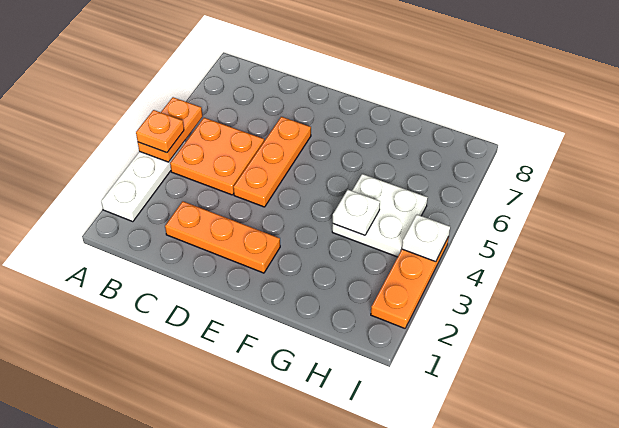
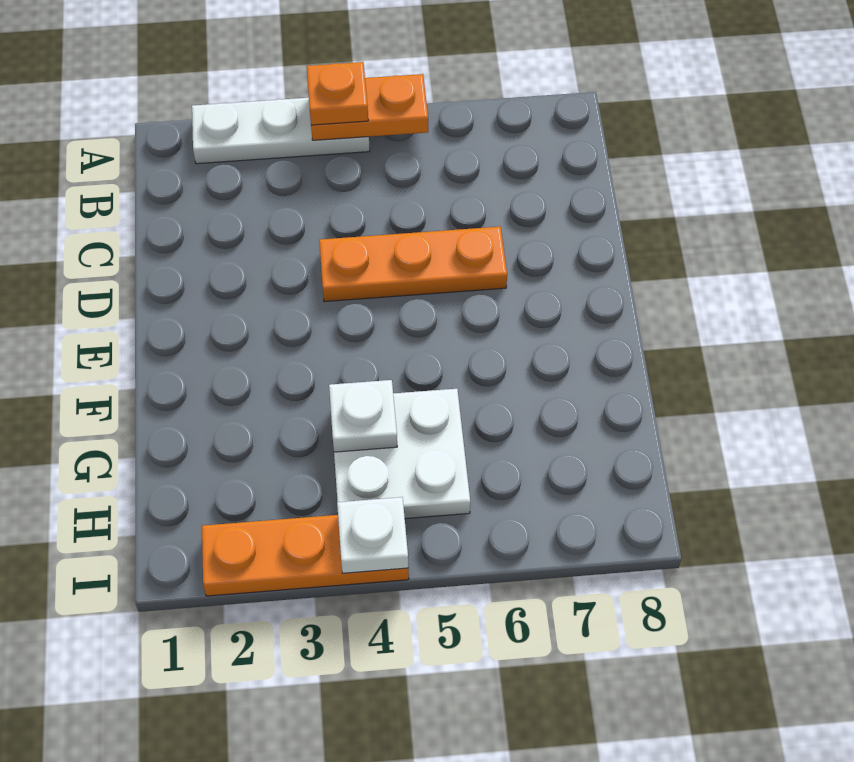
orange plate B4:C5 level 1 -> none
orange plate C2:E2 level 1 -> none

